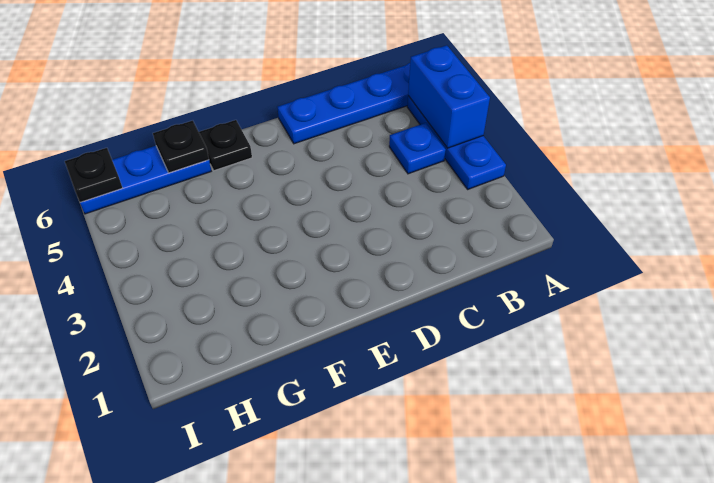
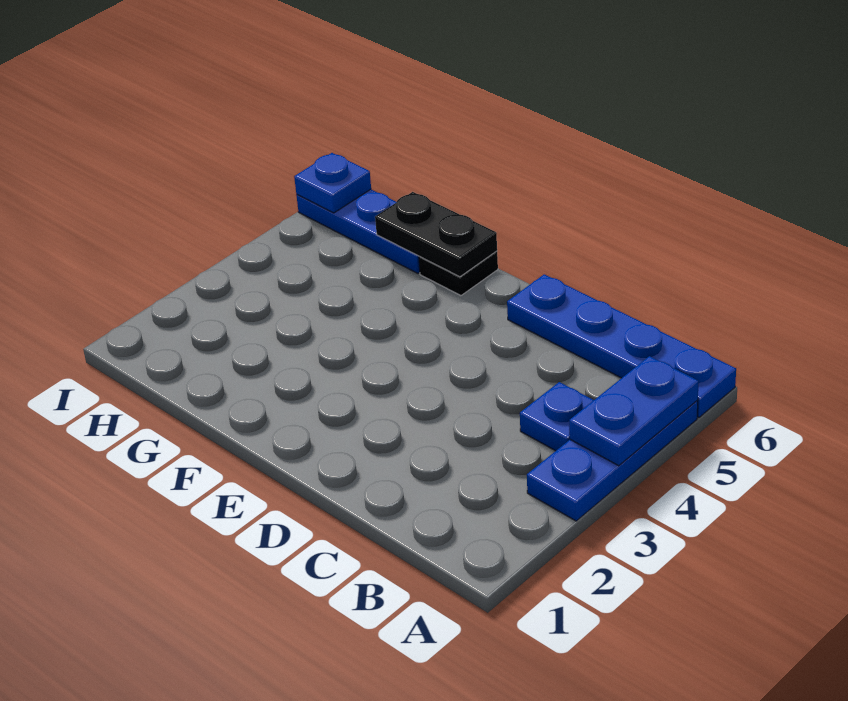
blue brick A4:A5 level 2 -> blue plate A4:A5 level 2
black plate G6 level 2 -> black plate F6:G6 level 2
black plate I6 level 2 -> blue plate I6 level 2

